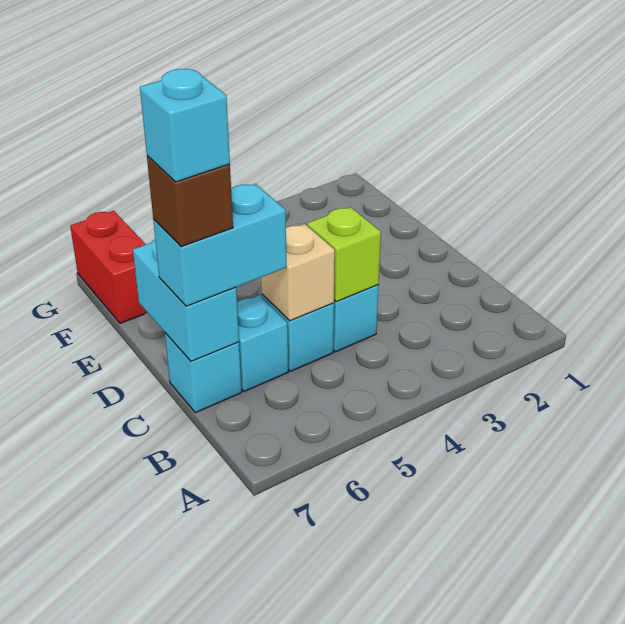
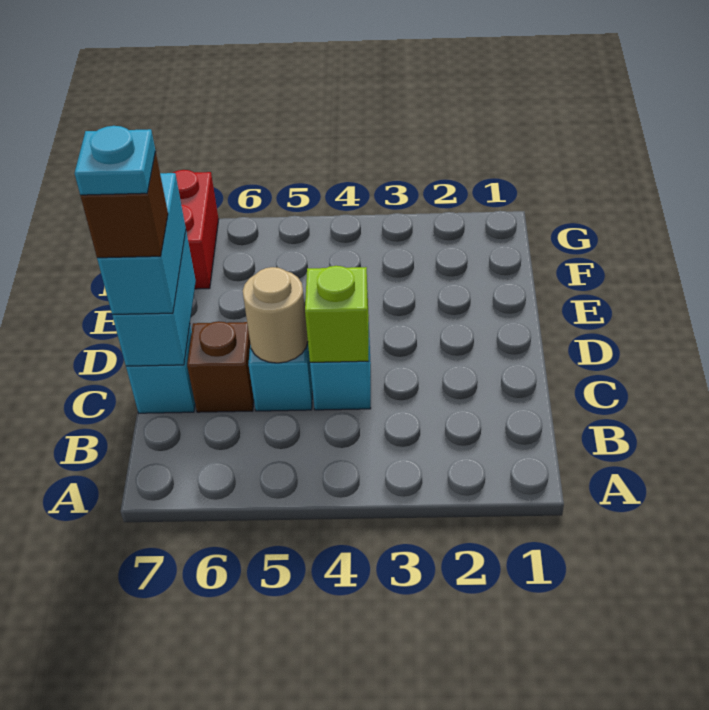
tan brick C5 level 2 -> tan round brick C5 level 2
cyan brick C6 level 1 -> brown brick C6 level 1
cyan brick C6:C7 level 3 -> cyan brick C7:D7 level 3
cyan brick C7 level 5 -> cyan plate C7 level 5

